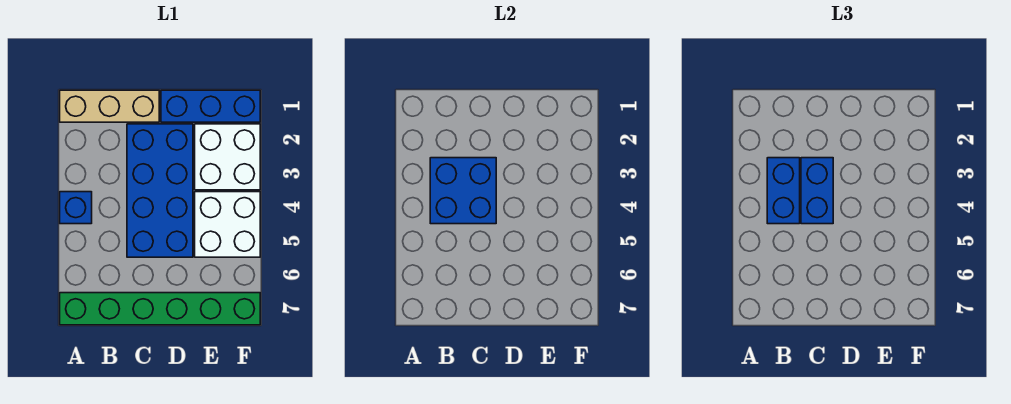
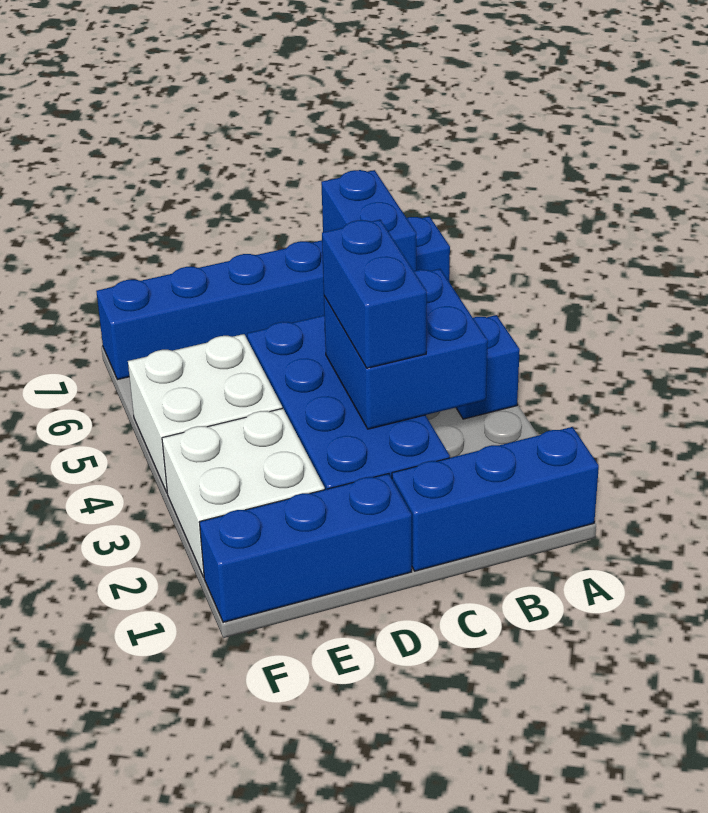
tan brick A1:C1 level 1 -> blue brick A1:C1 level 1
green brick A7:F7 level 1 -> blue brick A7:F7 level 1
blue brick B3:B4 level 3 -> blue brick B6:B7 level 2

